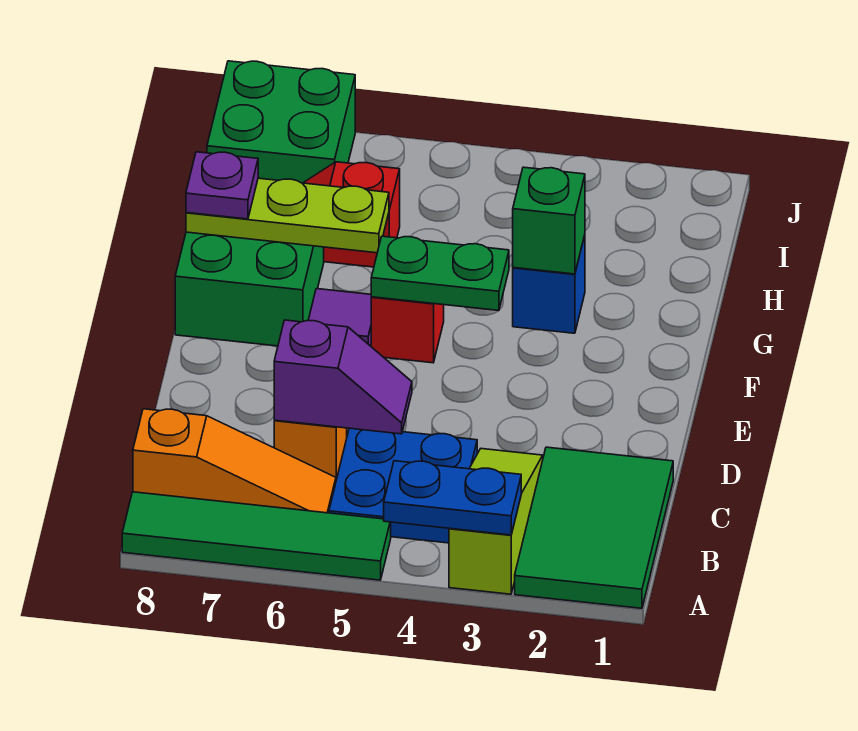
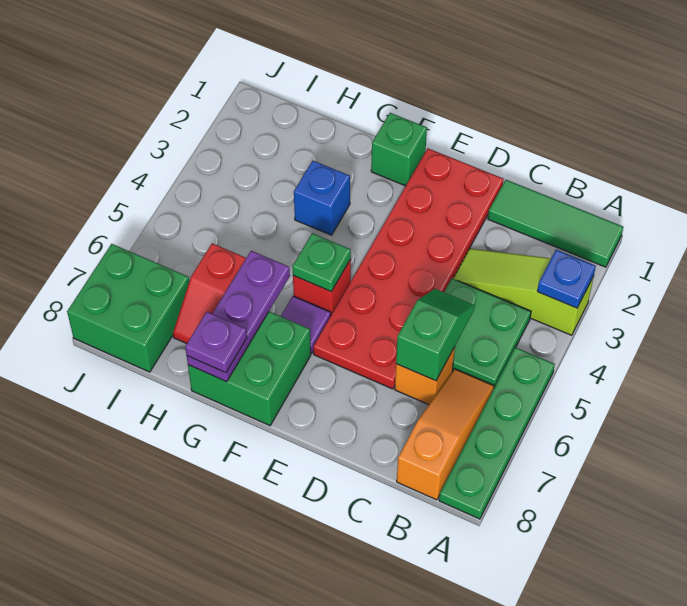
green tile A1:C2 level 1 -> green tile A1:C1 level 1
blue plate A3:A4 level 2 -> blue plate A3 level 2
green tile A5:A8 level 1 -> green plate A5:A8 level 1
blue plate B4:C5 level 1 -> green plate B4:C5 level 1
purple slope C5:C6 level 2 top 6 -> green slope C5:C6 level 2 top 6
none -> red plate D1:E6 level 1
green plate F4:F5 level 2 -> green plate F5 level 2
green brick G3 level 2 -> green brick F1 level 1
lime plate G6:G8 level 2 -> purple plate G6:G8 level 2

